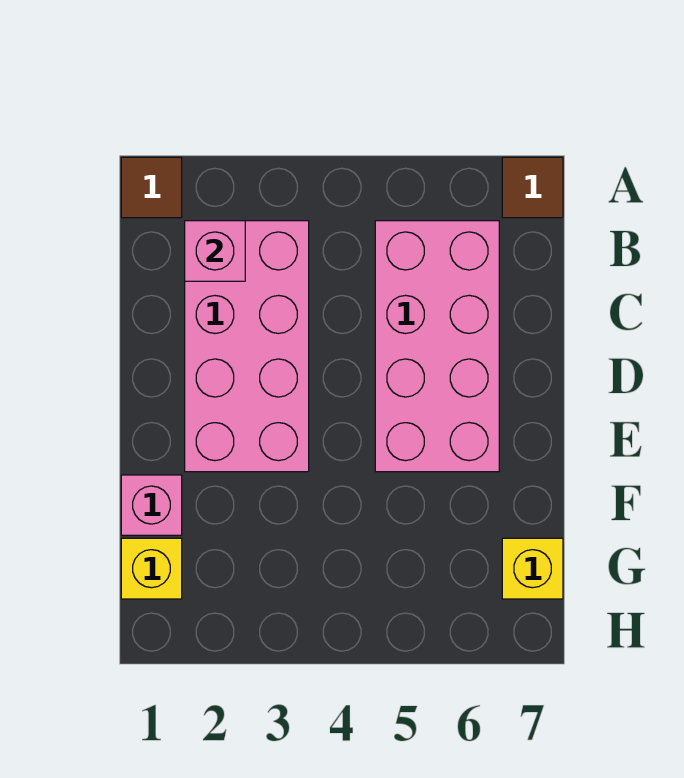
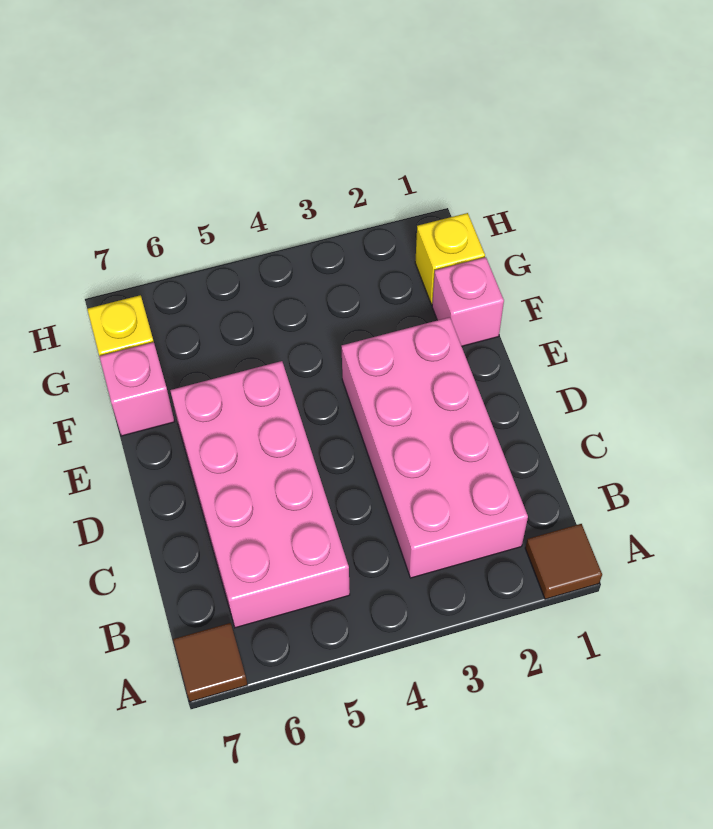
pink brick B2 level 2 -> pink brick F7 level 1

